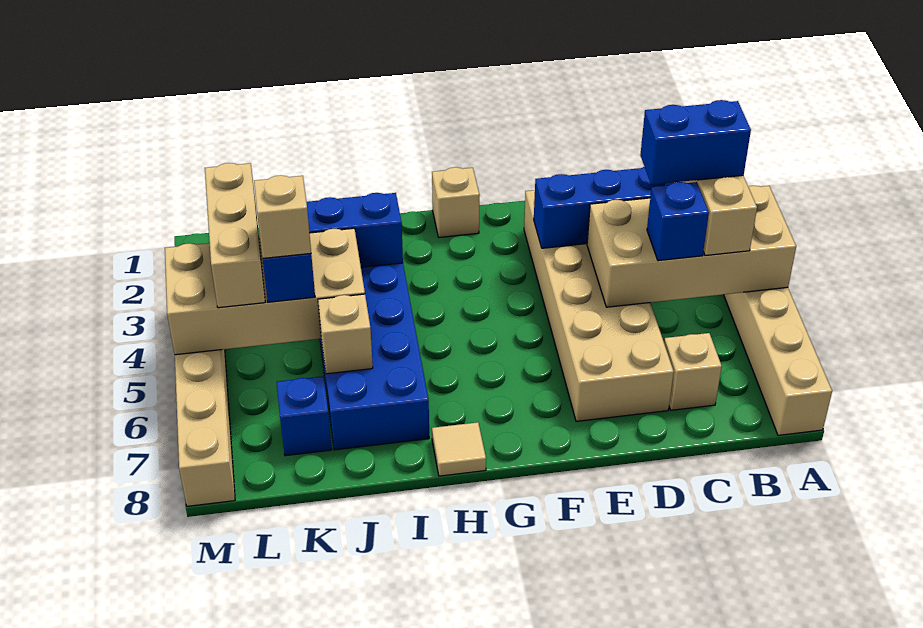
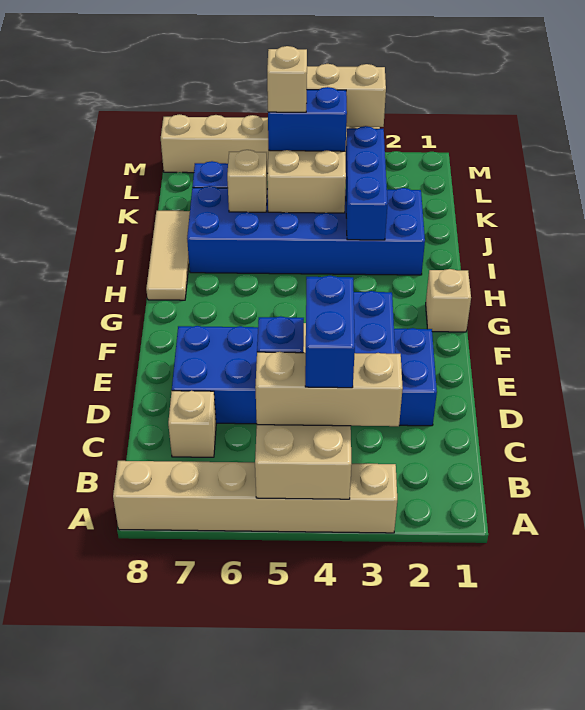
tan brick D2:E7 level 1 -> blue brick D2:E7 level 1
tan tile H8 level 1 -> tan tile H8:J8 level 1

